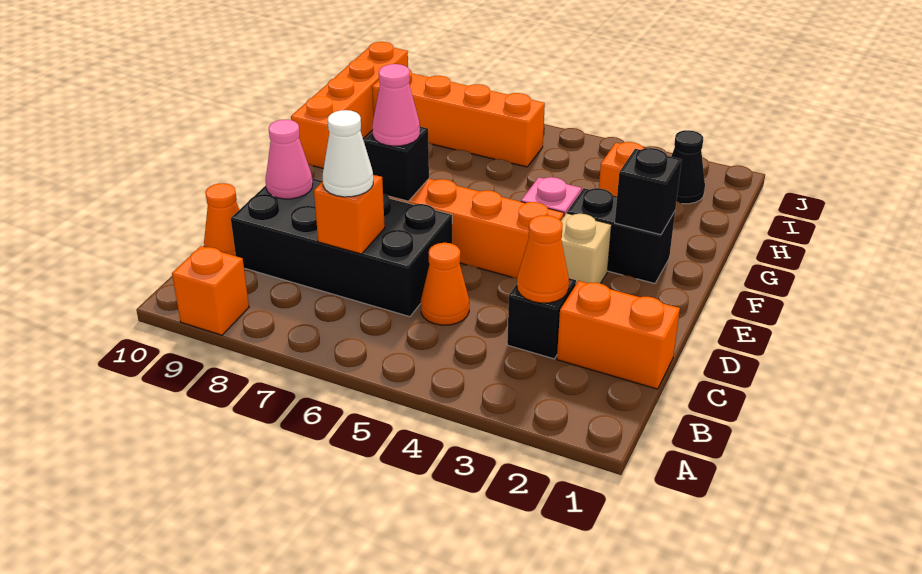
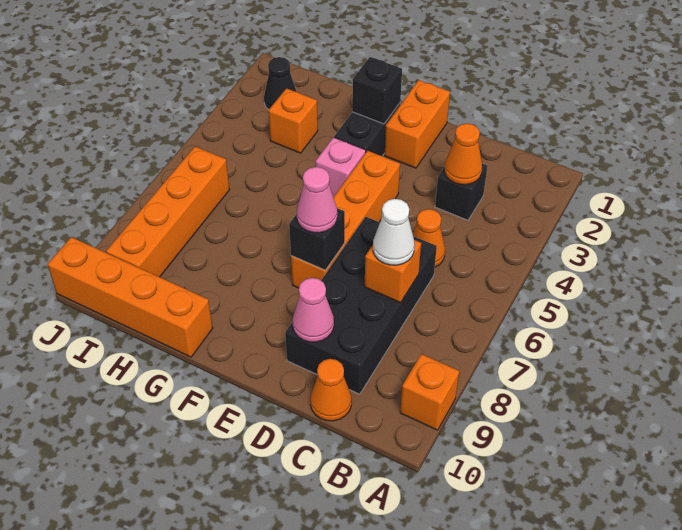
orange brick C1:C2 level 1 -> orange brick E1:E2 level 1
tan brick E3 level 1 -> none

